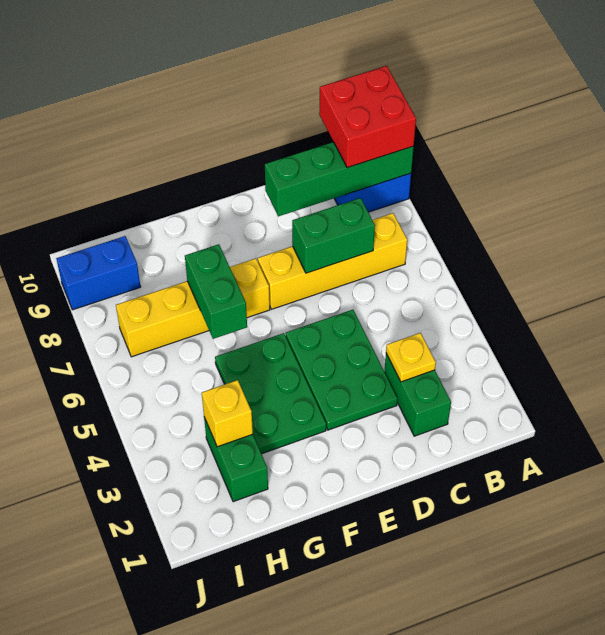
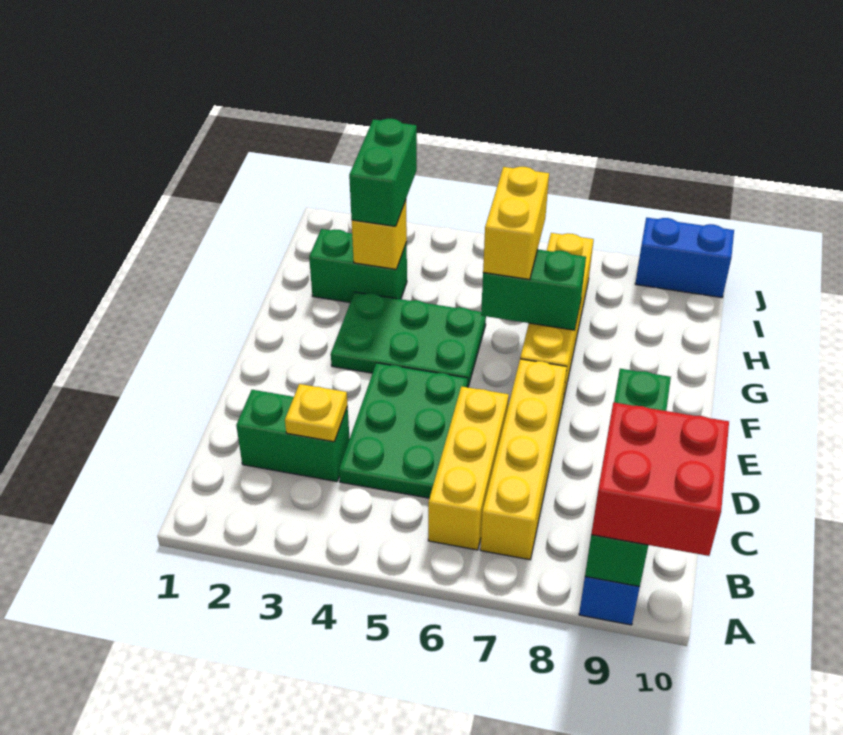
none -> yellow brick B6:D6 level 1
green brick C7:D7 level 2 -> green brick H3:I3 level 3
green plate D3:E5 level 1 -> green plate C4:E5 level 1
none -> yellow brick G6:H6 level 3
blue brick I9:J9 level 1 -> blue brick J9:J10 level 1

